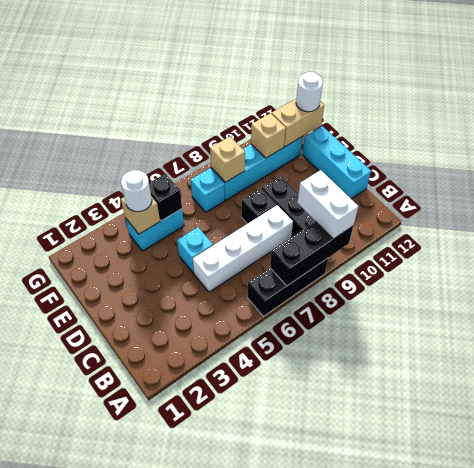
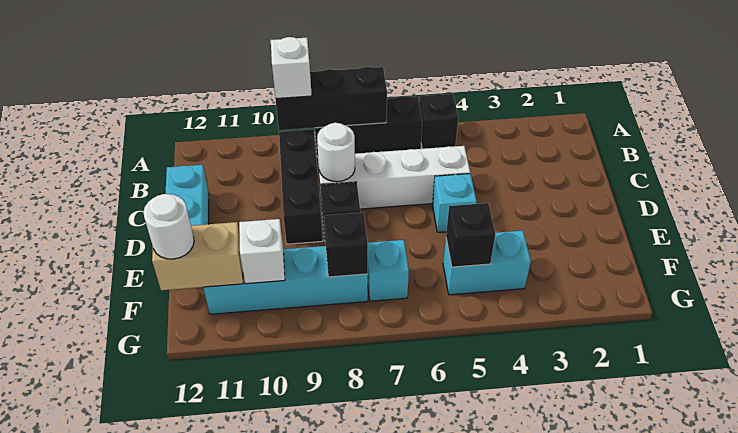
none -> black brick A5 level 1
white brick A9:B9 level 3 -> white brick A9 level 3
tan brick F4 level 2 -> none
white round brick F4 level 3 -> white round brick C8 level 2
tan brick F8 level 2 -> black brick F8 level 2
tan brick F10 level 2 -> white brick F10 level 2

